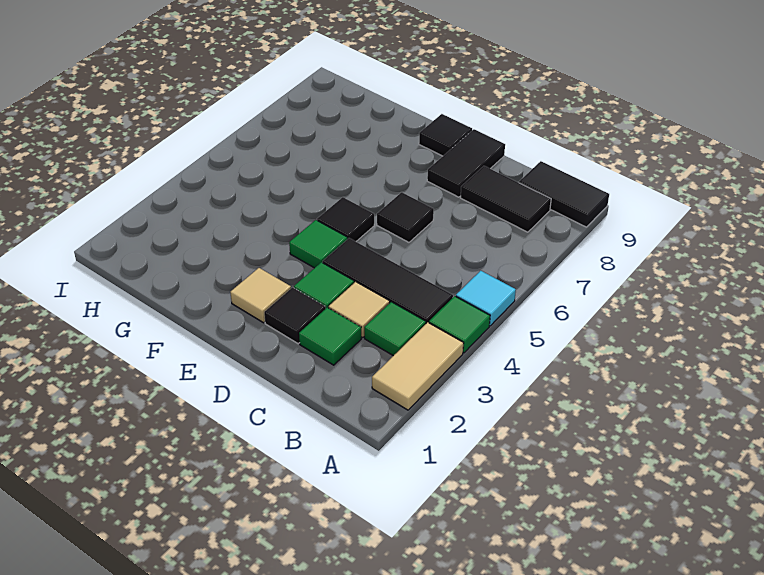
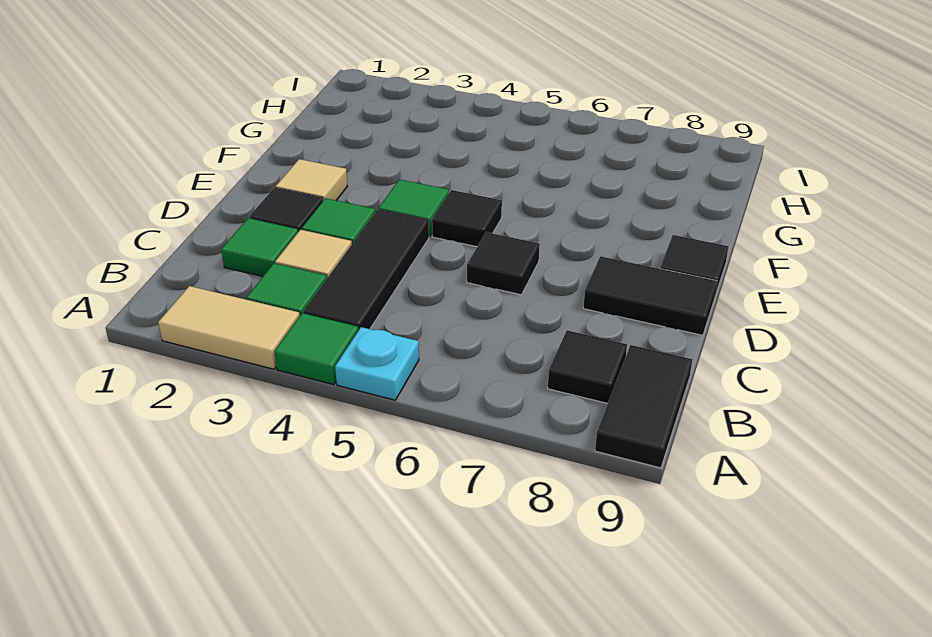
cyan tile A5 level 1 -> cyan plate A5 level 1
black tile B8:C8 level 1 -> black tile B8 level 1

